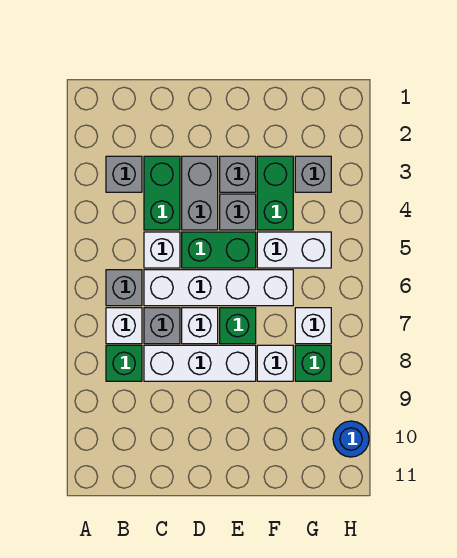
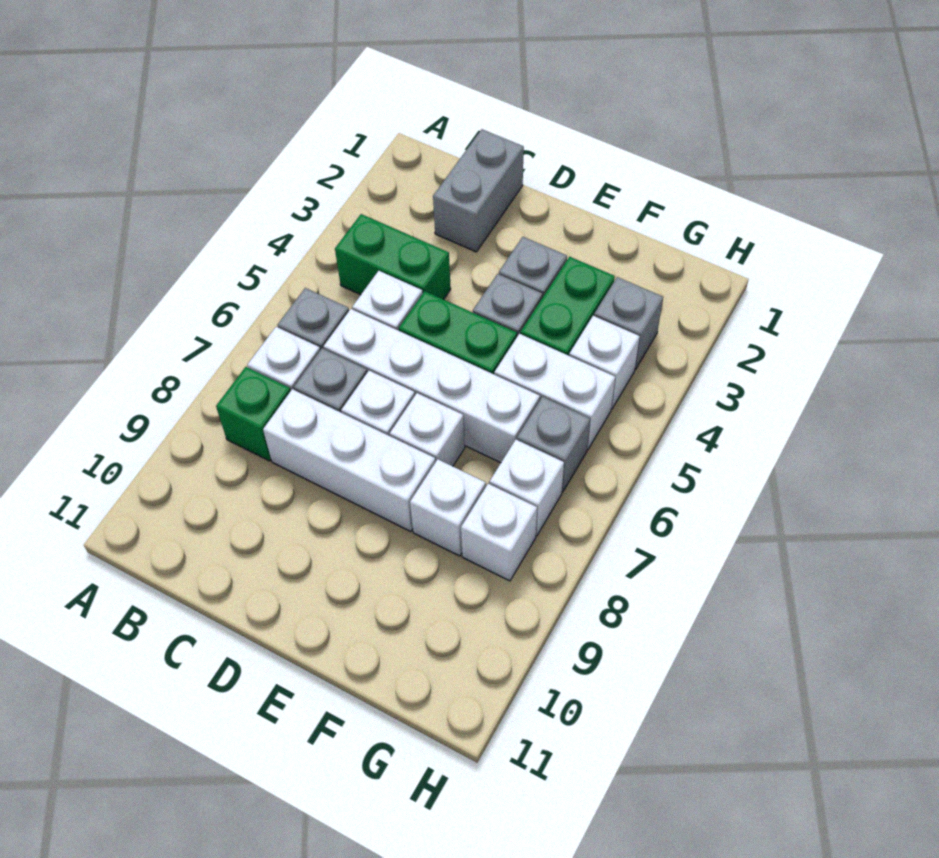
grey brick B3 level 1 -> grey brick G6 level 1
green brick C3:C4 level 1 -> green brick B4:C4 level 1
grey brick D3:D4 level 1 -> grey brick C1:C2 level 1
green brick E7 level 1 -> white brick E7 level 1
none -> white brick G4 level 1
green brick G8 level 1 -> white brick G8 level 1
blue round brick H10 level 1 -> none

